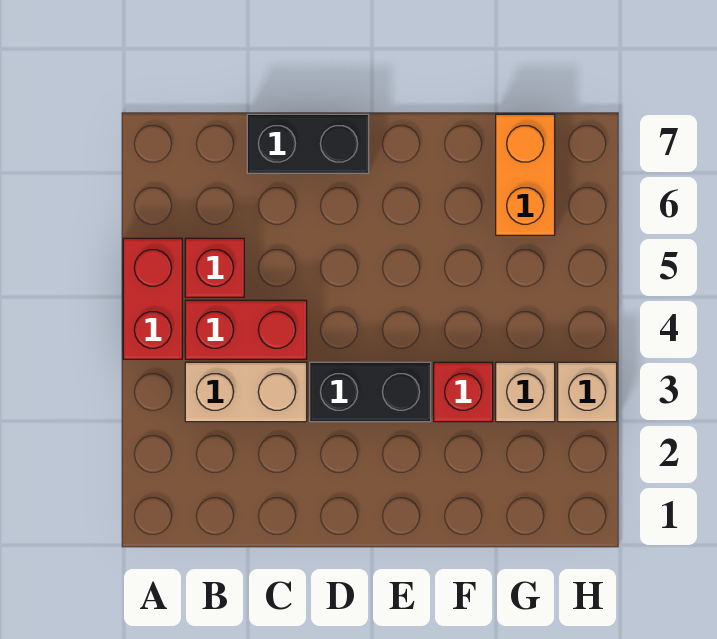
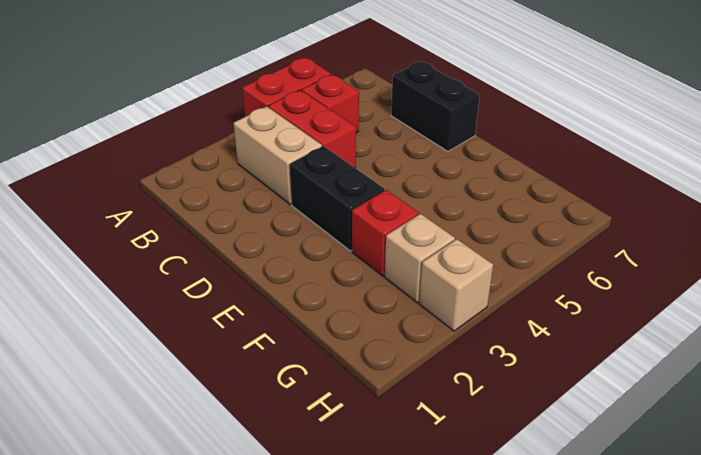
orange brick G6:G7 level 1 -> none

